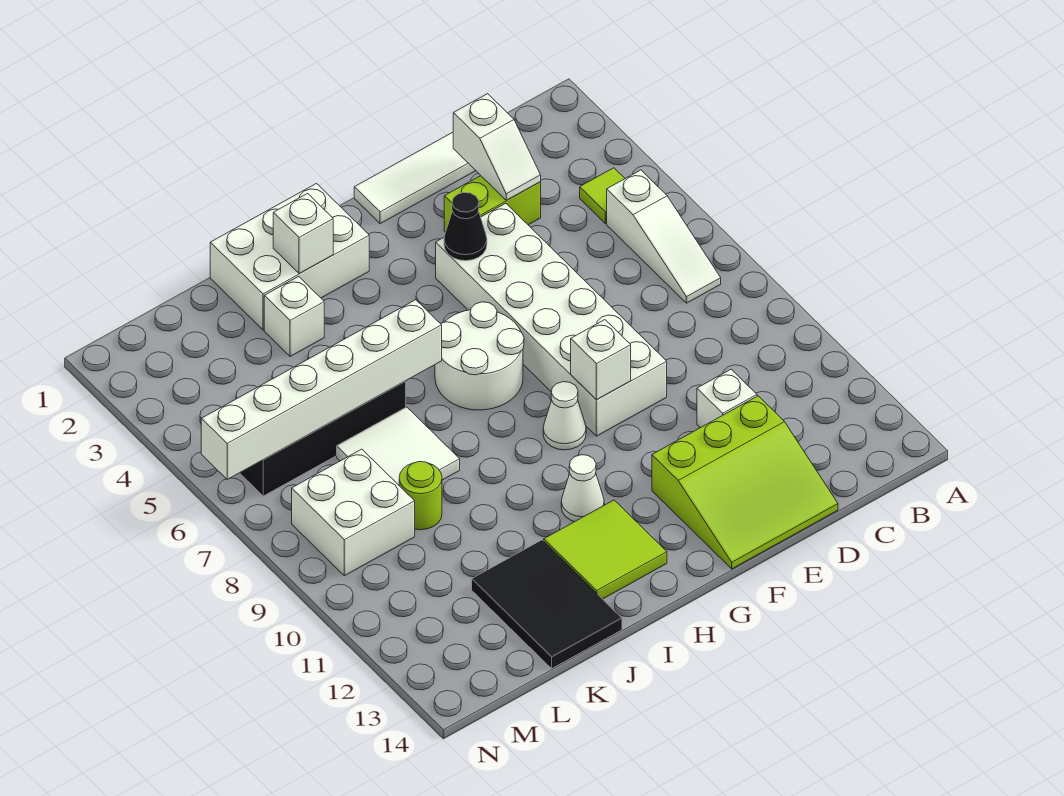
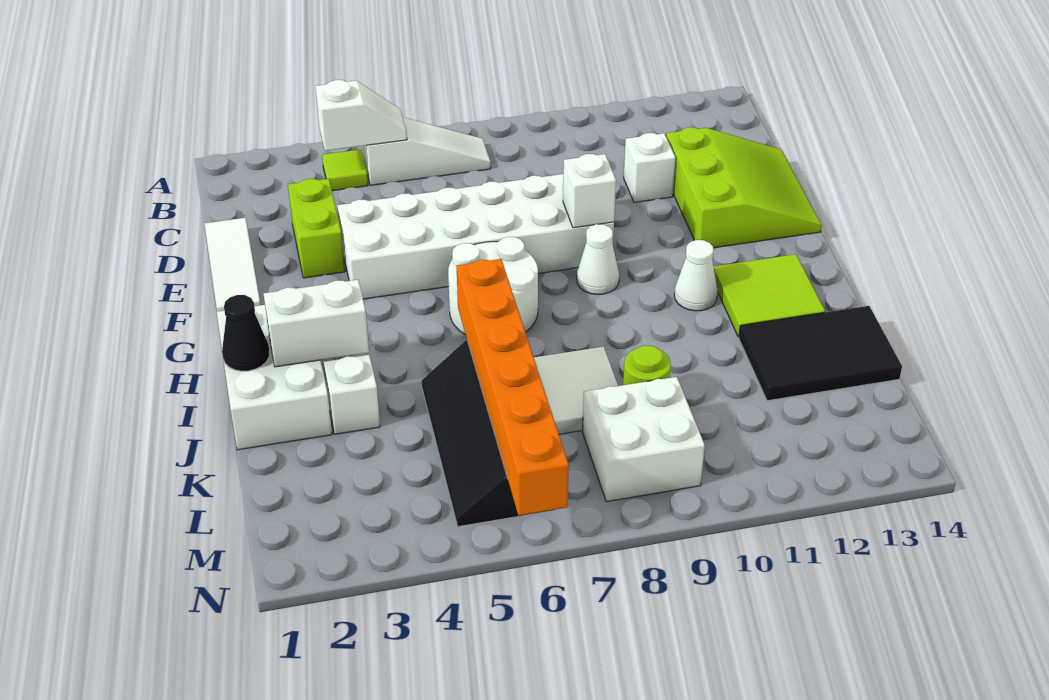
white slope D2:D3 level 2 top 2 -> white slope B4:B5 level 2 top 4
black cone F4 level 2 -> black cone I1 level 2
white brick I2 level 2 -> white brick I2:I3 level 2
white brick I6:N6 level 2 -> orange brick I6:N6 level 2

